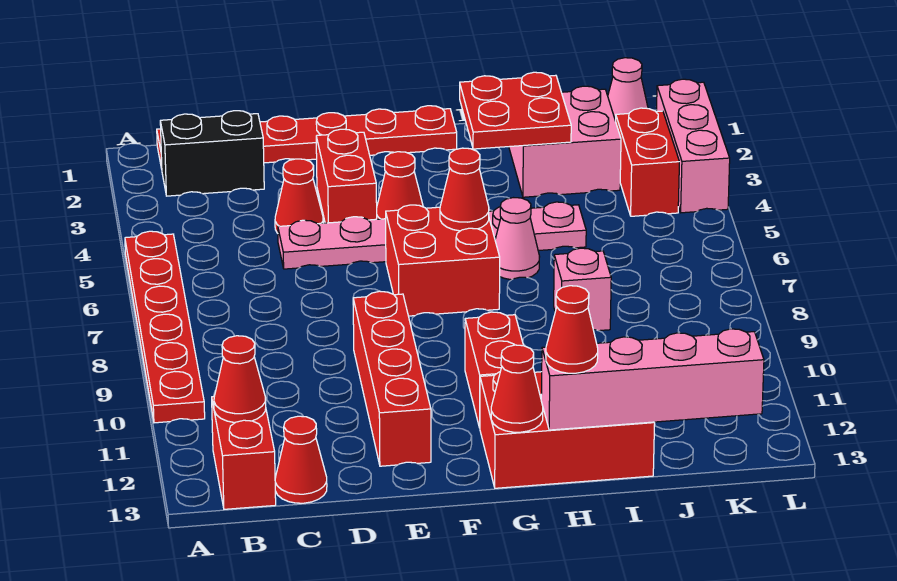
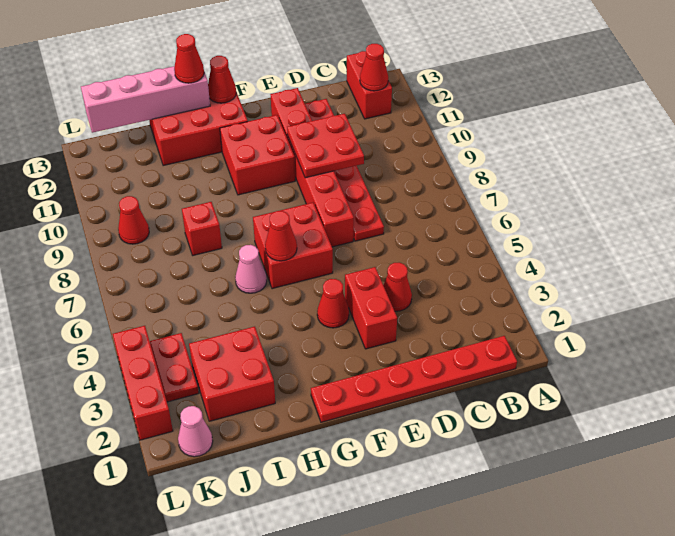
red plate A5:A10 level 1 -> red plate D7:D12 level 1
black brick B2:C2 level 1 -> none
red cone C13 level 1 -> red cone K9 level 1
pink plate D5:I5 level 1 -> none
red brick E9:E12 level 1 -> red brick E7:E12 level 1
red brick G10:G11 level 1 -> red brick F10:G11 level 1
red plate H2:I3 level 2 -> red plate D9:E10 level 2
pink brick I2:J3 level 1 -> red brick I2:J3 level 1
pink brick I8 level 1 -> red brick I8 level 1
red brick K3:K4 level 1 -> red plate K3:K4 level 1
pink brick L2:L4 level 1 -> red brick L2:L4 level 1

